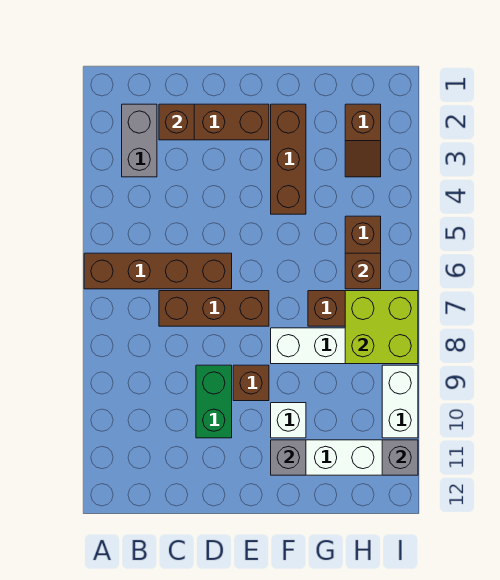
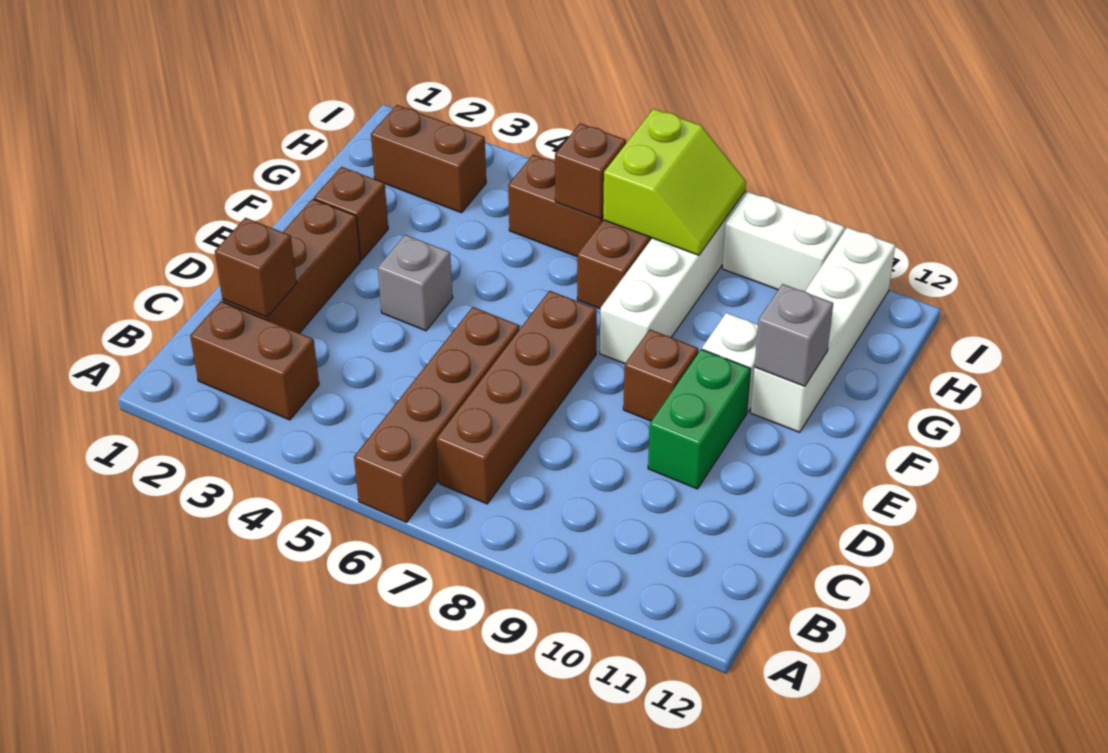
grey brick B2:B3 level 1 -> brown brick B2:B3 level 1
brown brick C7:E7 level 1 -> brown brick B7:E7 level 1
green brick D9:D10 level 1 -> green brick D10:E10 level 1
brown brick F2:F4 level 1 -> brown brick F2 level 1
brown slope H2:H3 level 1 top 2 -> brown brick H2:H3 level 1
lime brick H7:I8 level 2 -> lime slope H7:I8 level 2 top 7
grey brick I11 level 2 -> grey brick E4 level 1

